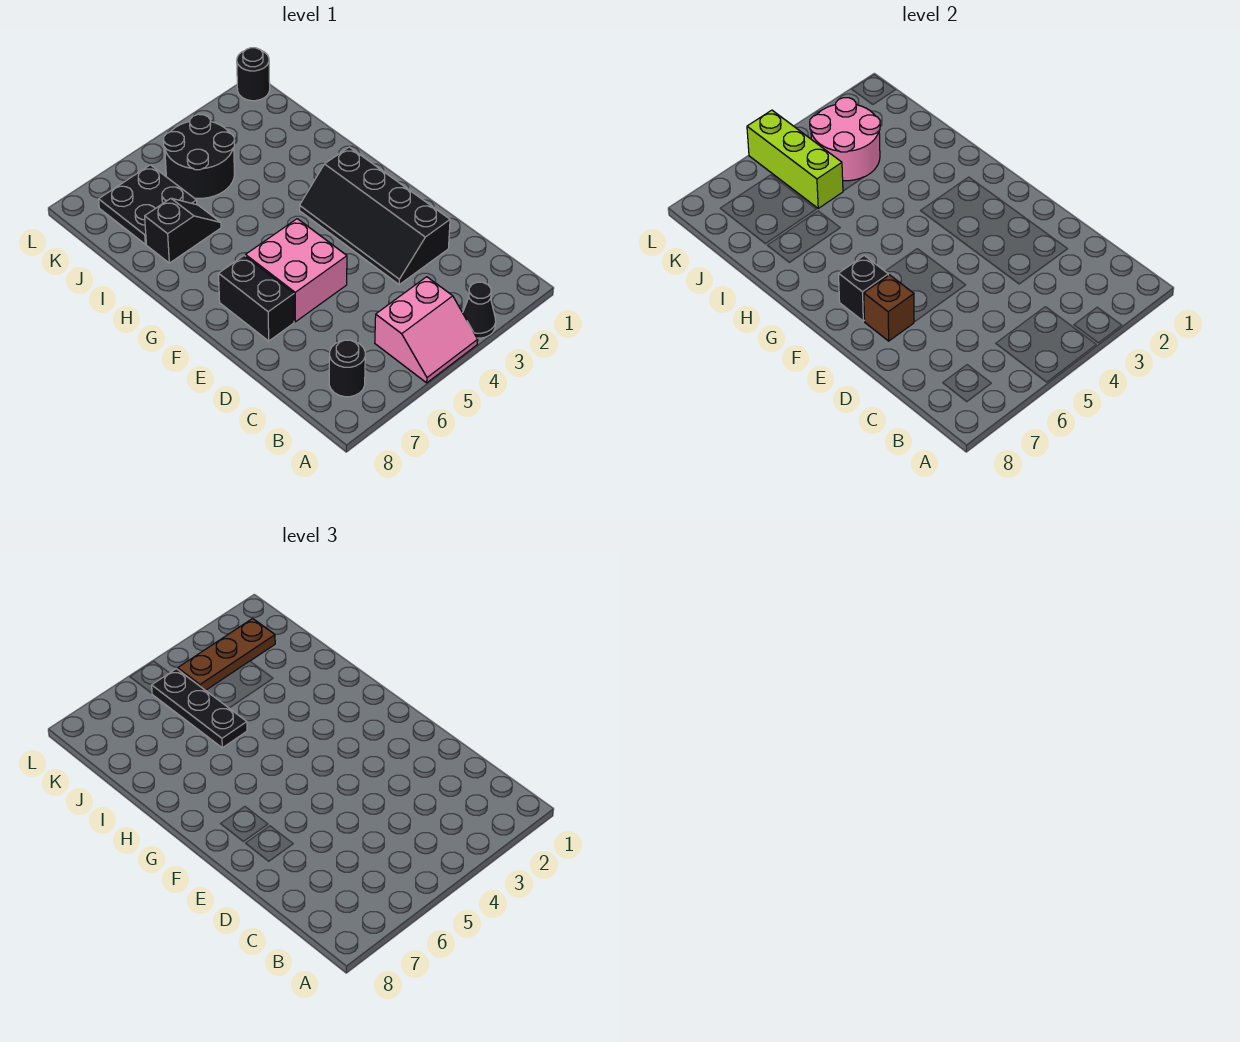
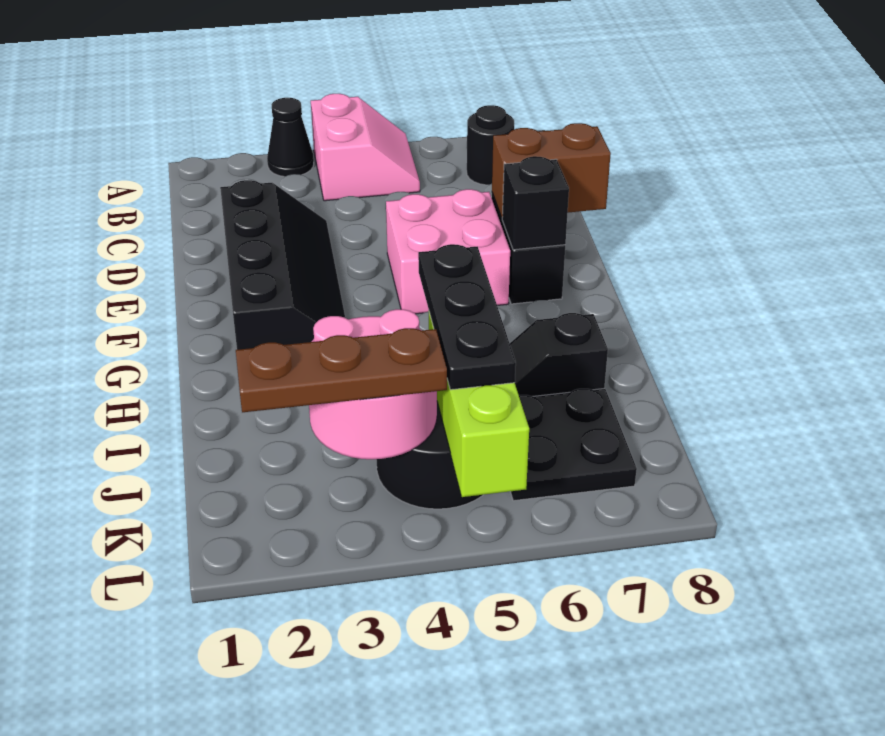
pink slope A4:B5 level 1 top B -> pink slope A4:B5 level 1 top 4
brown brick E7 level 2 -> brown brick E7:E8 level 2
black round brick L1 level 1 -> none

